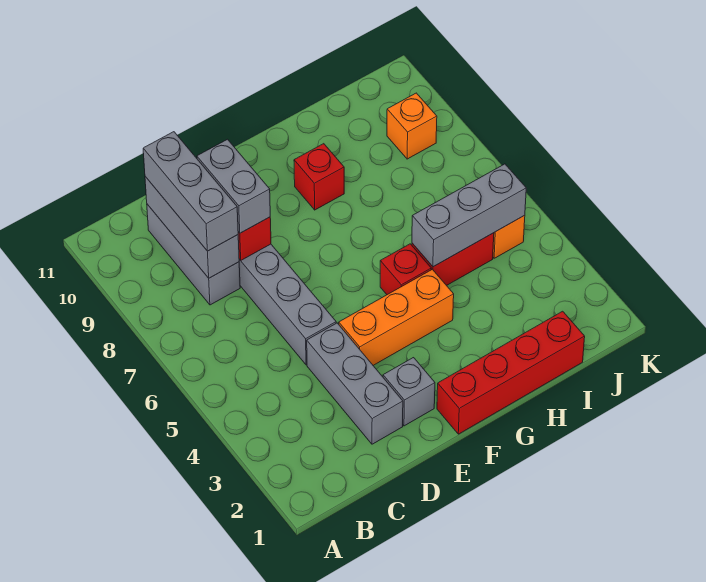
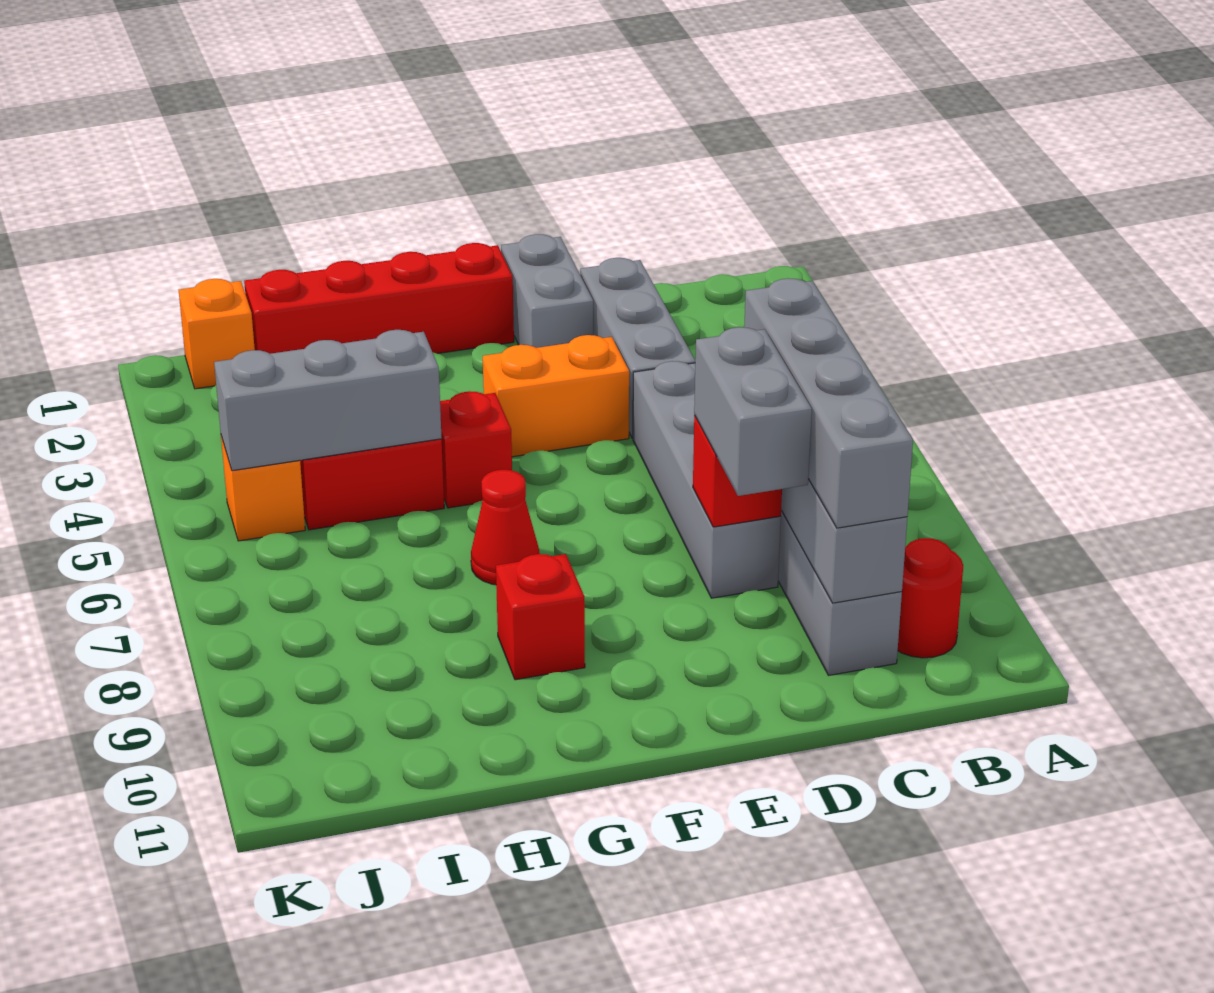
none -> red round brick B10 level 1
grey brick C8:C10 level 3 -> grey brick C7:C10 level 3
grey brick E2 level 1 -> grey brick E1:E2 level 1
orange brick E4:G4 level 1 -> orange brick E4:F4 level 1
none -> red cone G7 level 1
orange brick J9 level 1 -> orange brick J1 level 1

